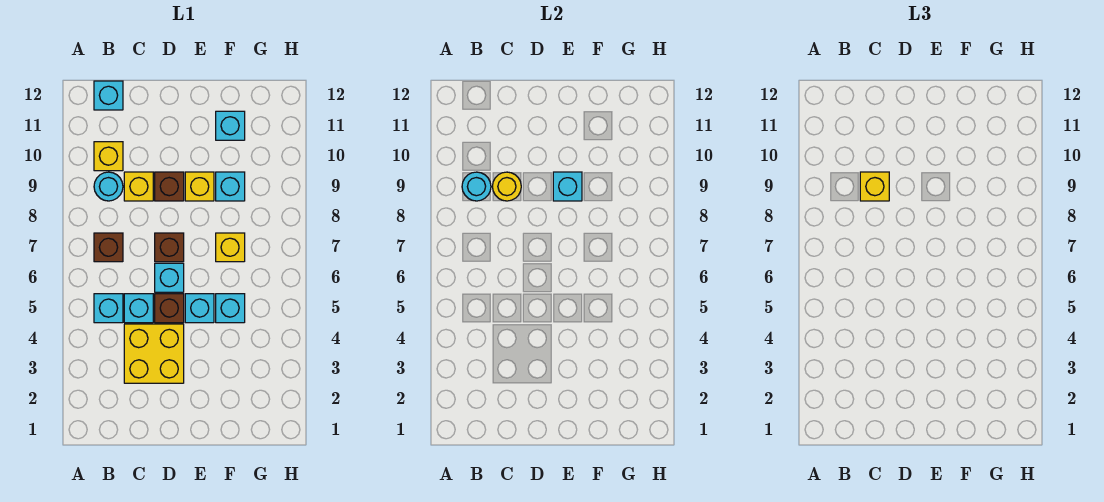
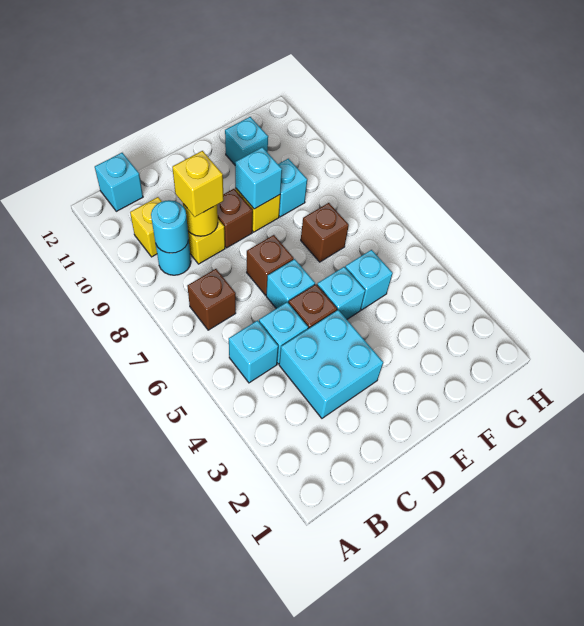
yellow brick C3:D4 level 1 -> cyan brick C3:D4 level 1
yellow brick F7 level 1 -> brown brick F7 level 1

